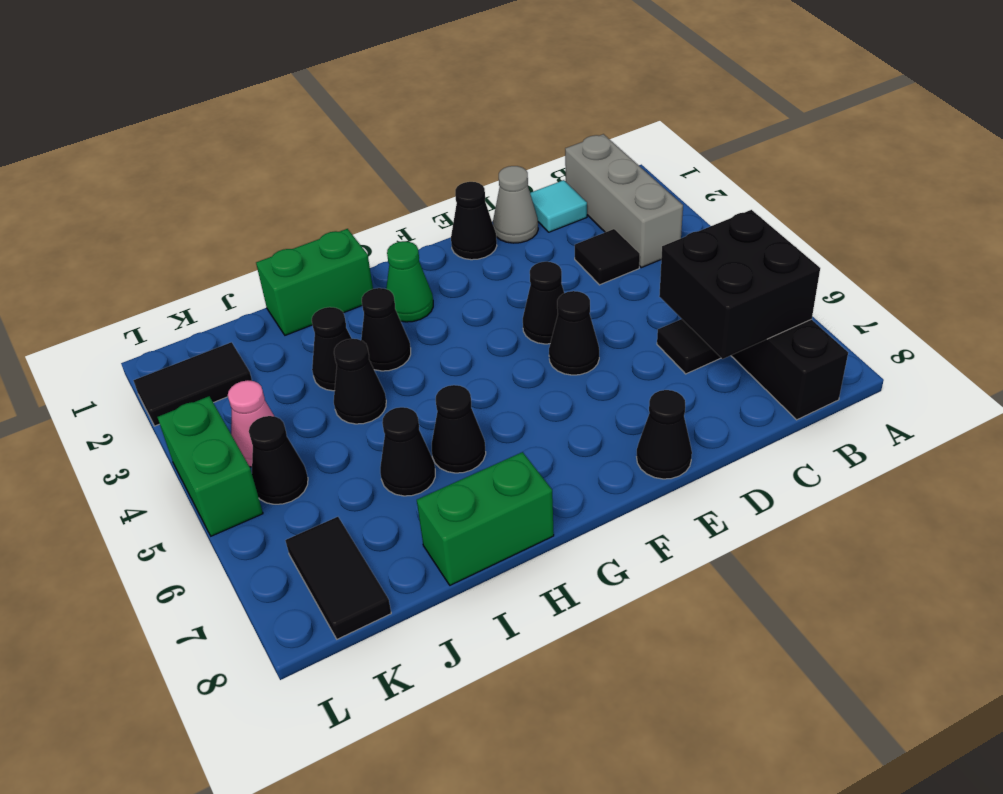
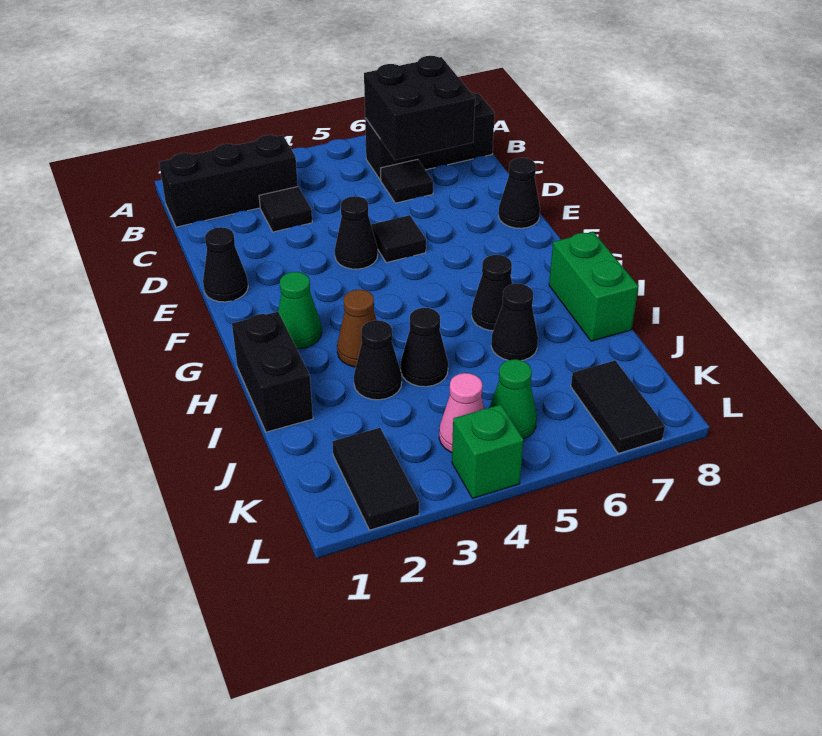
grey brick B1:B3 level 1 -> black brick B1:B3 level 1
cyan tile C1 level 1 -> none
grey cone D1 level 1 -> none
black cone E5 level 1 -> black tile E5 level 1
green brick H1:I1 level 1 -> black brick H1:I1 level 1
black cone H3 level 1 -> brown cone H3 level 1
black cone K5 level 1 -> green cone K5 level 1
black tile K7:K8 level 1 -> black tile K7:L7 level 1
green brick L4:L5 level 1 -> green brick L4 level 1

